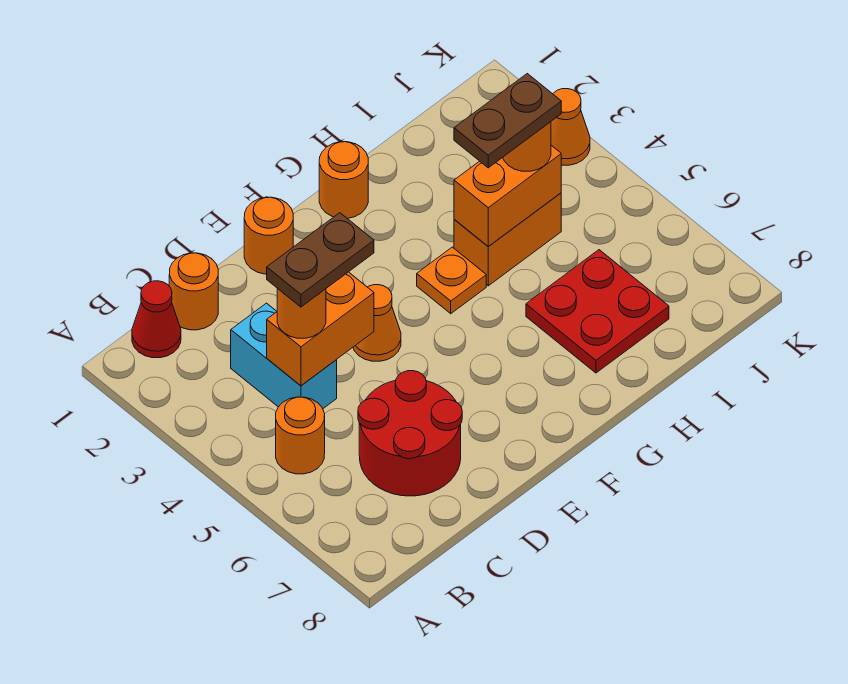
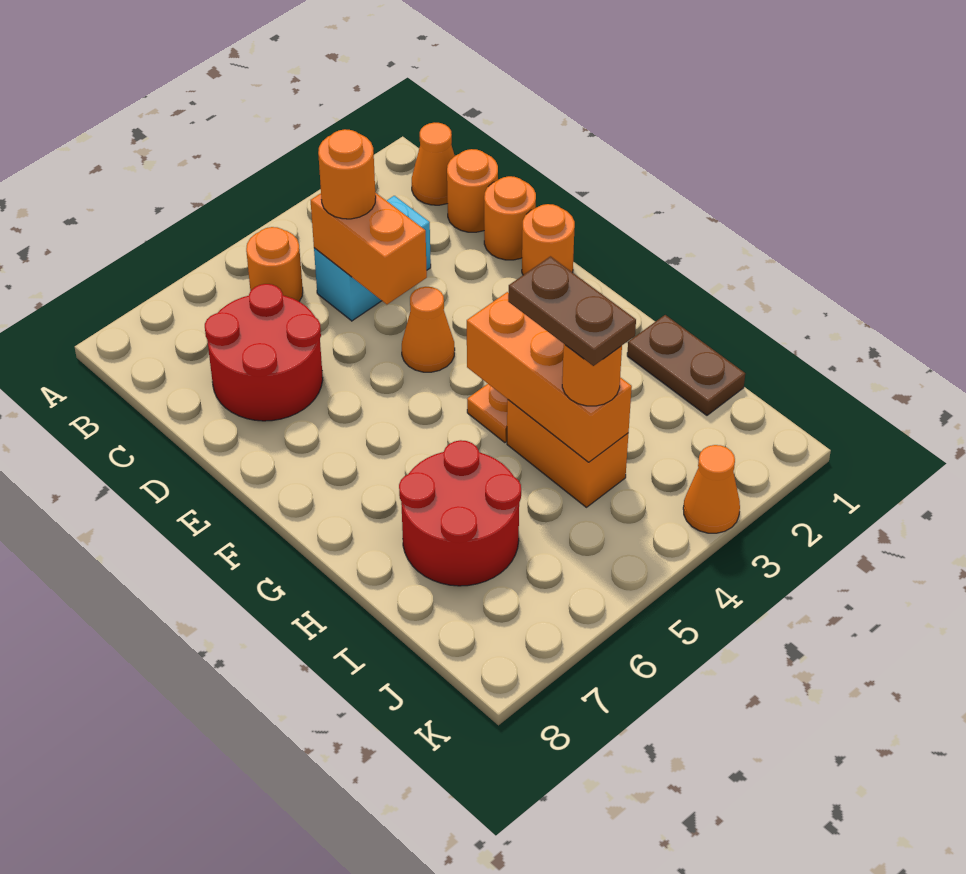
red cone B1 level 1 -> orange cone B1 level 1
brown plate C4:D4 level 4 -> brown plate H1:I1 level 1
orange round brick G1 level 1 -> orange round brick D1 level 1
orange brick H4:I4 level 2 -> orange brick G4:I4 level 2
red plate H6:I7 level 1 -> red round brick H6:I7 level 1

